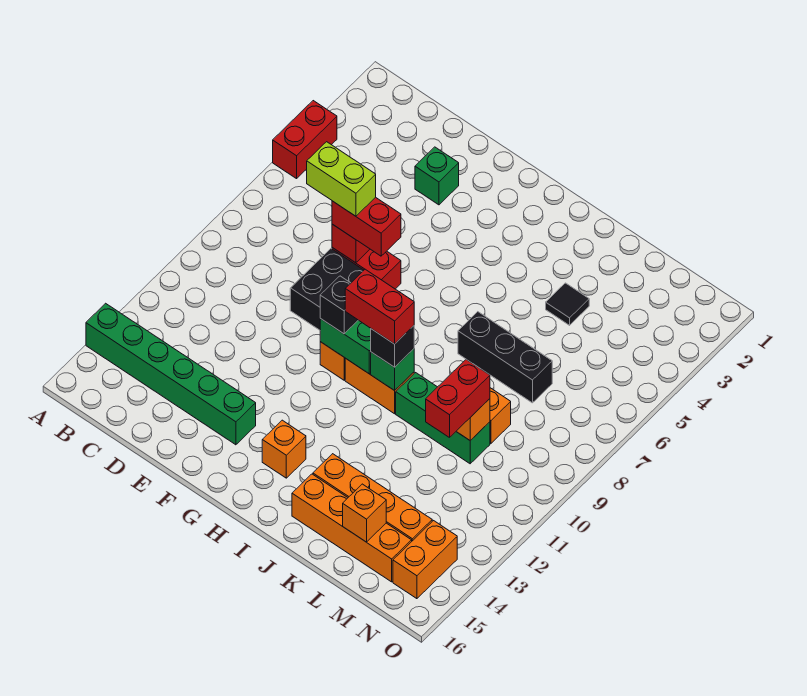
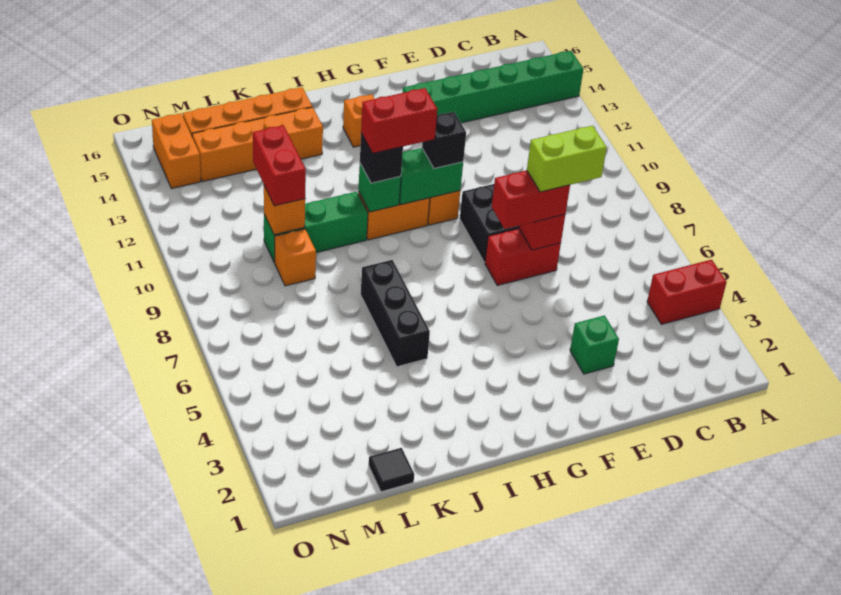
red brick A4:A5 level 1 -> red brick A4:B4 level 1
black brick J7:L7 level 1 -> black brick J5:J7 level 1
black tile K4 level 1 -> black tile L1 level 1
orange brick L15 level 2 -> none

